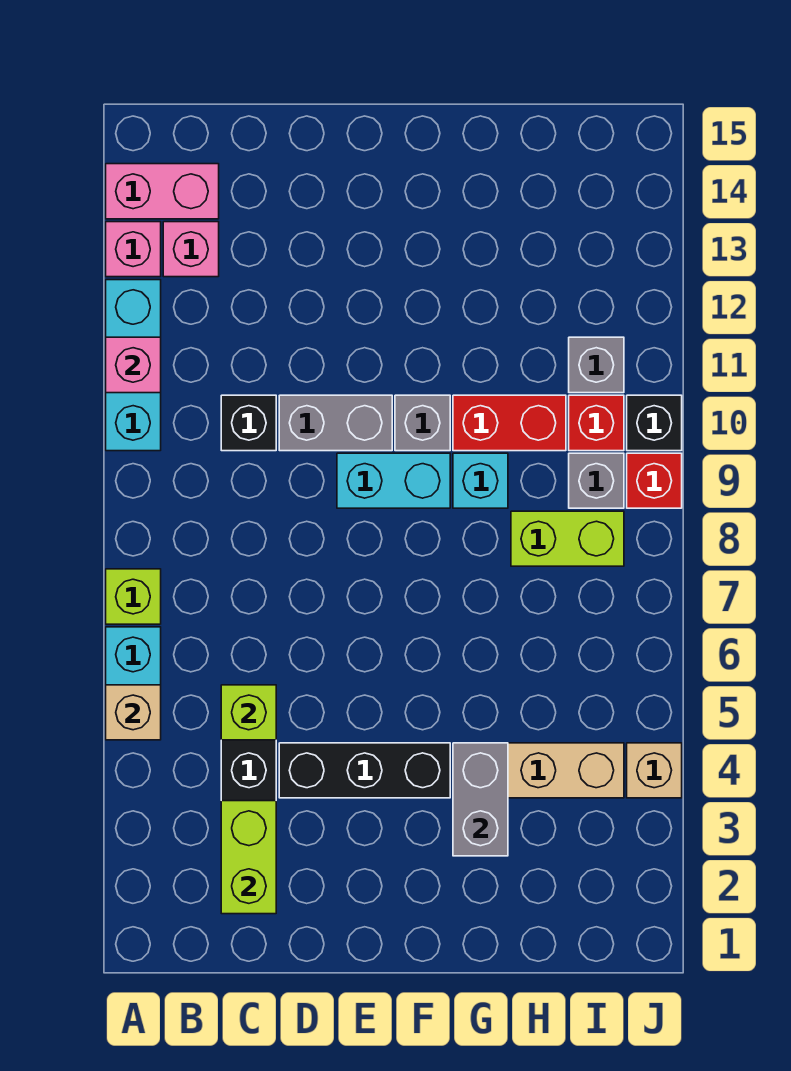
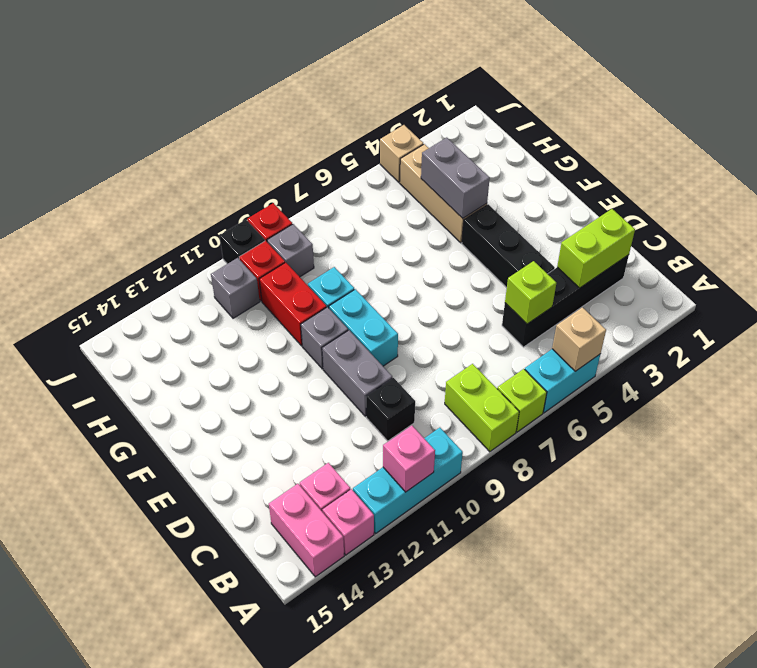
grey brick G3:G4 level 2 -> grey brick G4:H4 level 2
lime brick H8:I8 level 1 -> lime brick A8:B8 level 1

